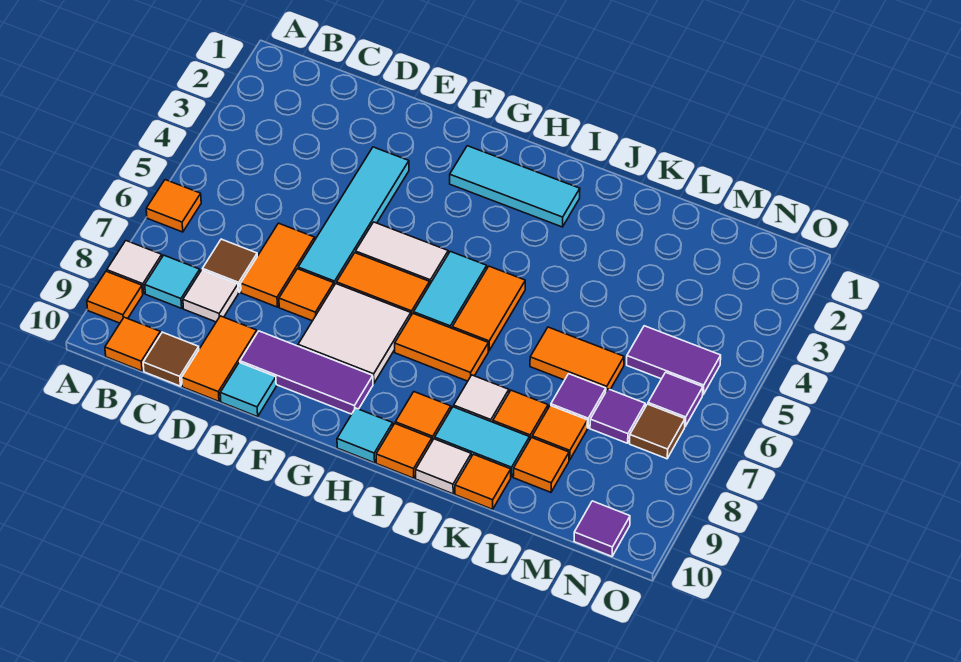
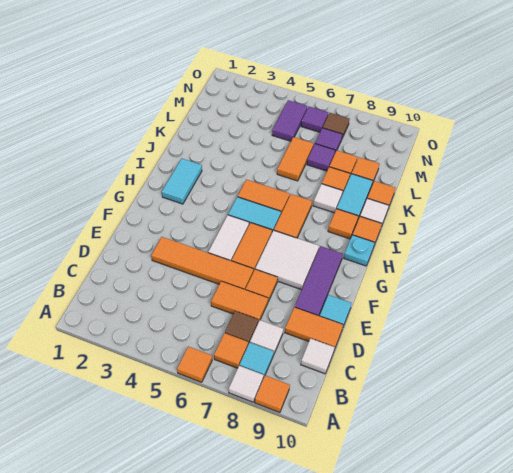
orange tile B10 level 1 -> orange tile B7 level 1
brown tile C10 level 1 -> white tile C10 level 1
cyan tile E3:E6 level 1 -> orange tile E3:E6 level 1
cyan tile G2:I2 level 1 -> cyan tile H2:I2 level 1
cyan tile H10 level 1 -> cyan plate H10 level 1
purple tile N10 level 1 -> none

